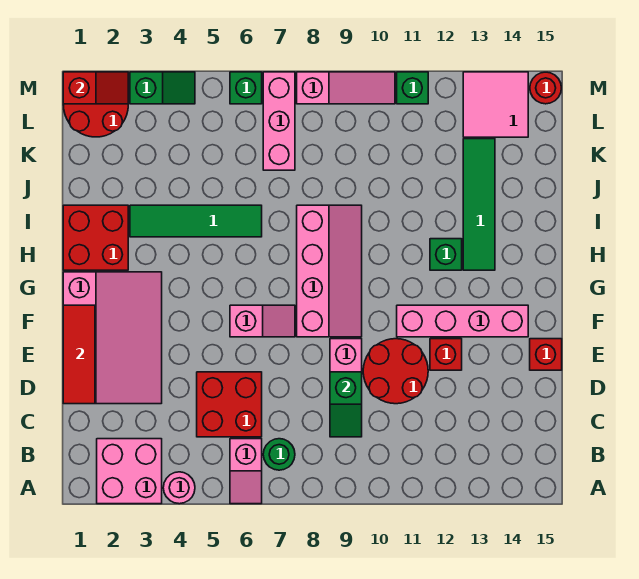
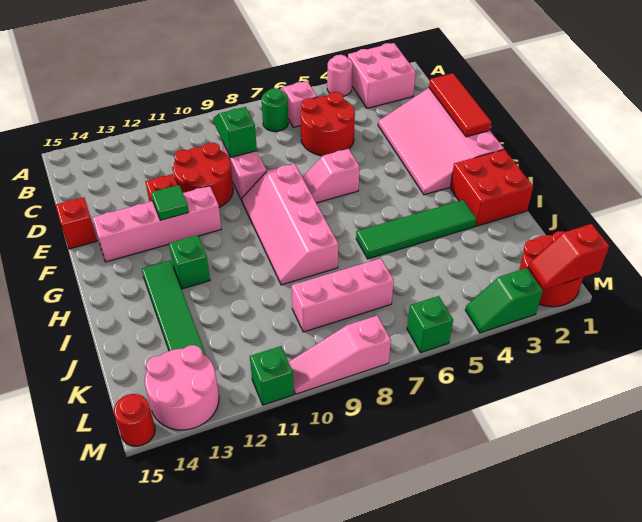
red brick C5:D6 level 1 -> red round brick C5:D6 level 1
none -> green tile F12 level 2
pink brick K7:M7 level 1 -> pink brick K7:K9 level 1
pink tile L13:M14 level 1 -> pink round brick L13:M14 level 1

